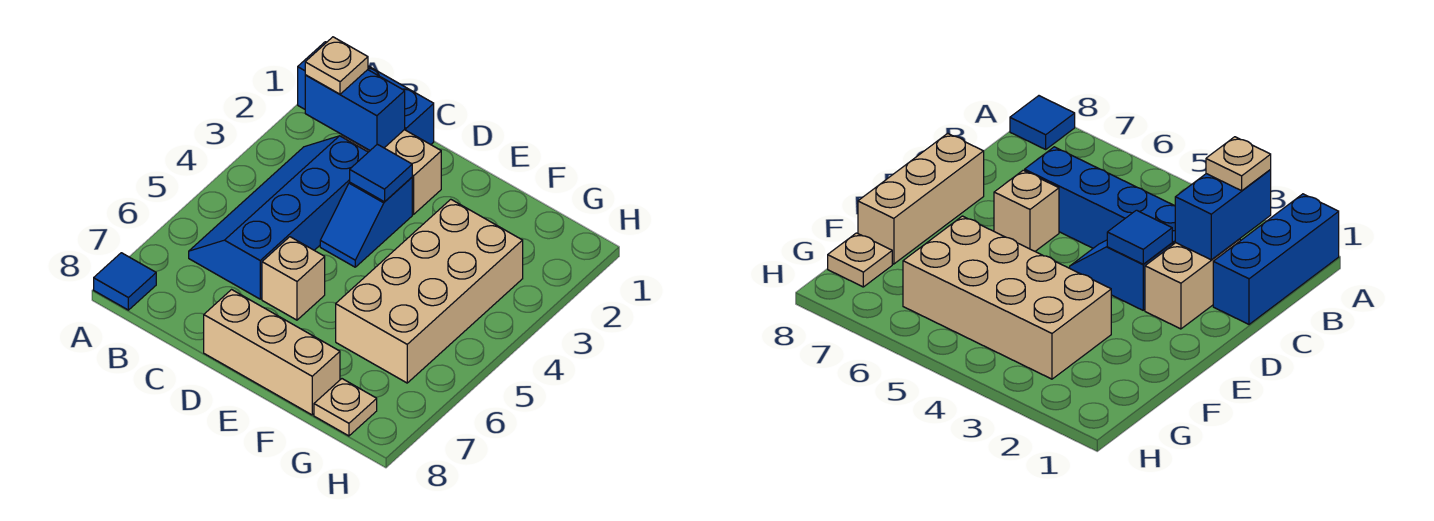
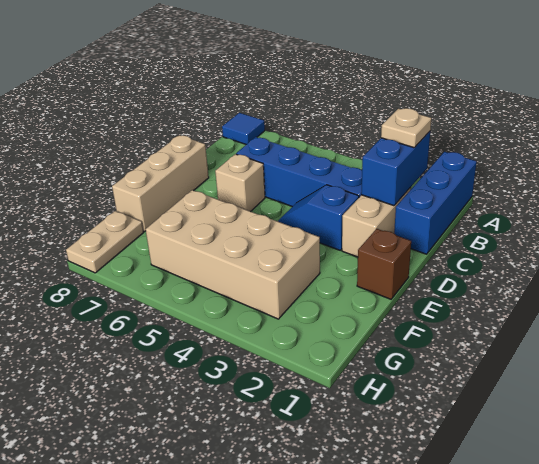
blue tile D3 level 2 -> none
none -> brown brick E1 level 1
tan plate G8 level 1 -> tan plate G8:H8 level 1

